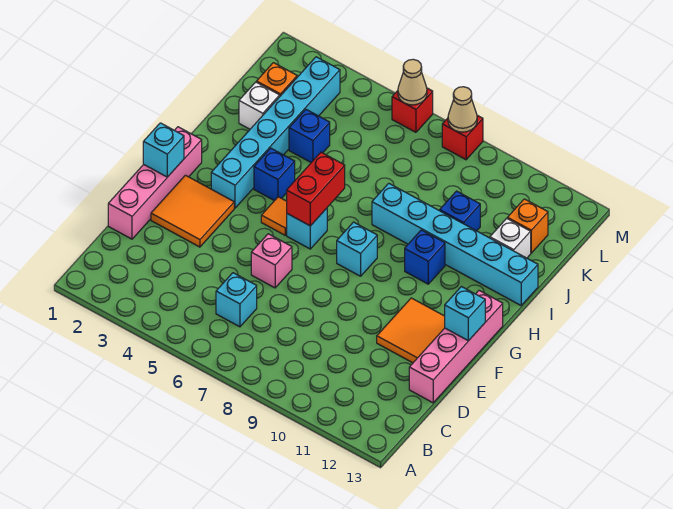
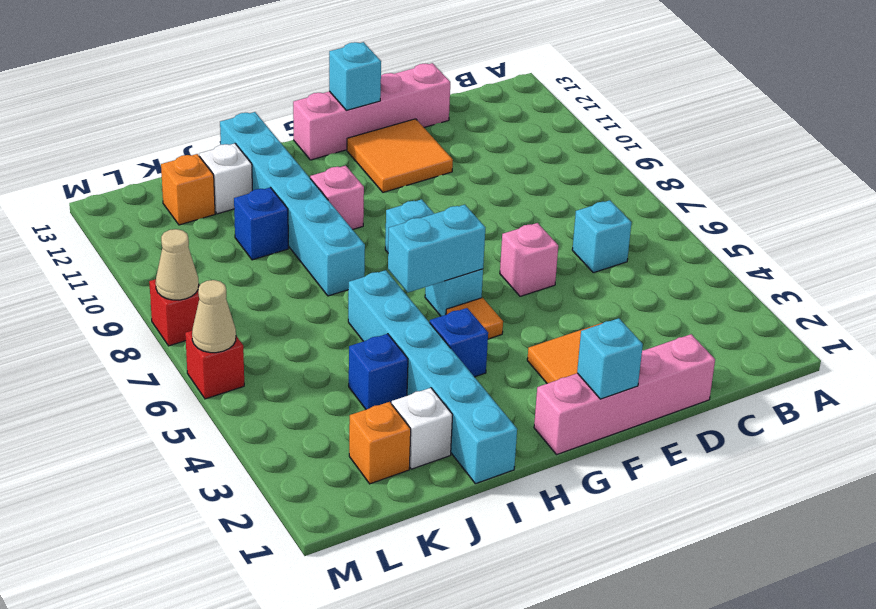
cyan brick G3:L3 level 1 -> cyan brick I1:I6 level 1
red brick G6:H6 level 2 -> cyan brick G6:H6 level 2
blue brick H10 level 1 -> pink brick H10 level 1

